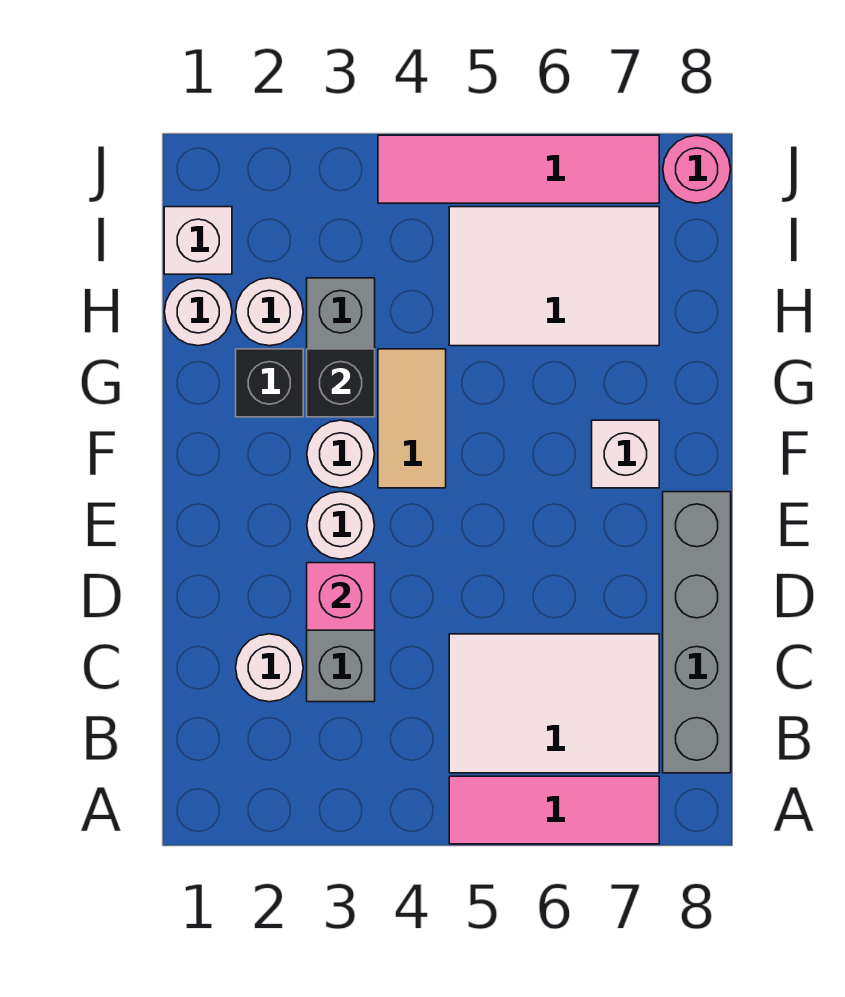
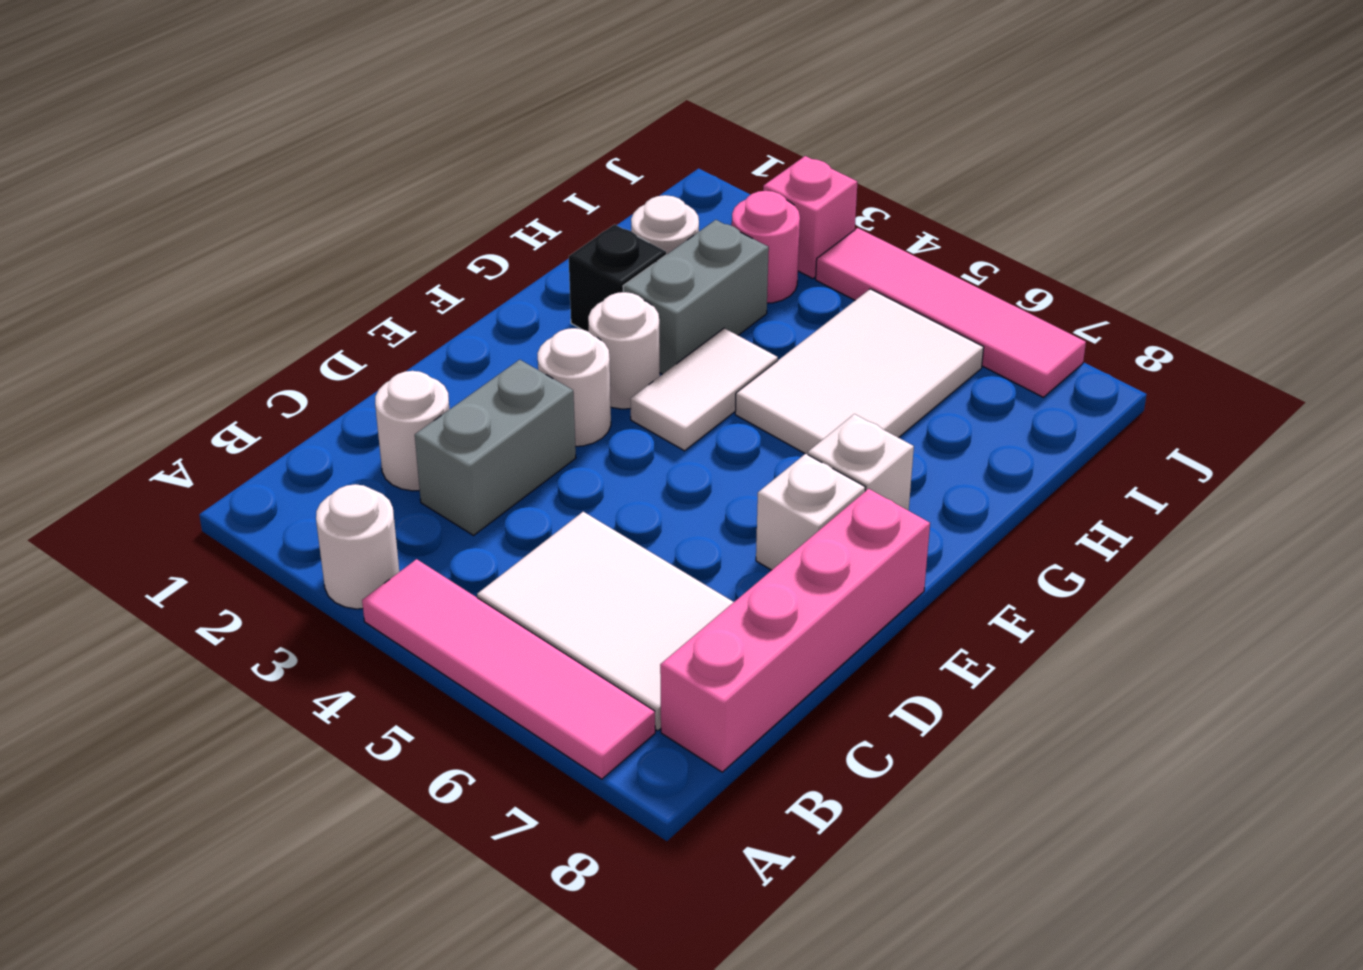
pink tile A5:A7 level 1 -> pink tile A4:A7 level 1
grey brick B8:E8 level 1 -> pink brick B8:E8 level 1
pink brick D3 level 2 -> pink brick J3 level 1
tan tile F4:G4 level 1 -> white tile F4:G4 level 1
black brick G3 level 2 -> none
white round brick H1 level 1 -> white round brick A3 level 1
white tile H5:I7 level 1 -> white tile G5:I6 level 1
white brick I1 level 1 -> white brick E7 level 1
pink round brick J8 level 1 -> pink round brick I3 level 1

